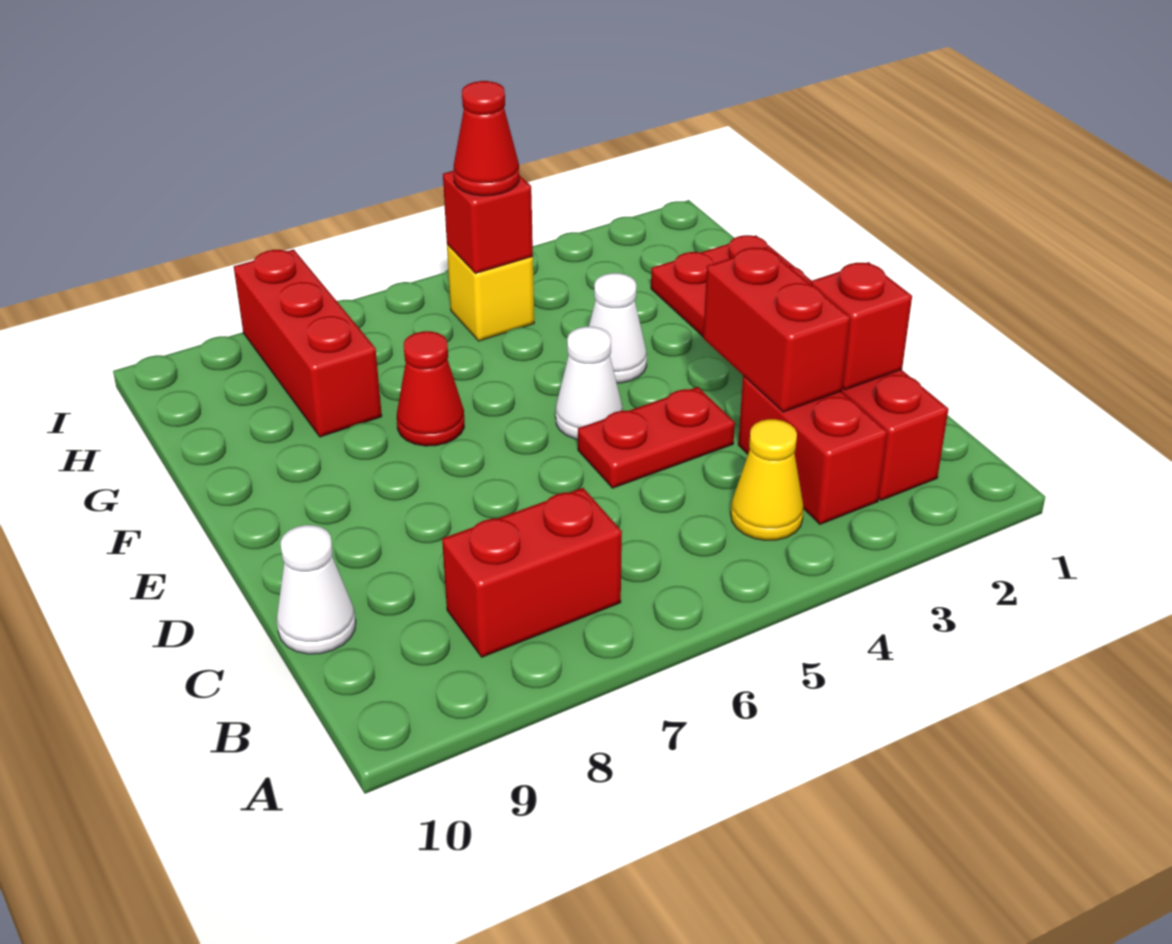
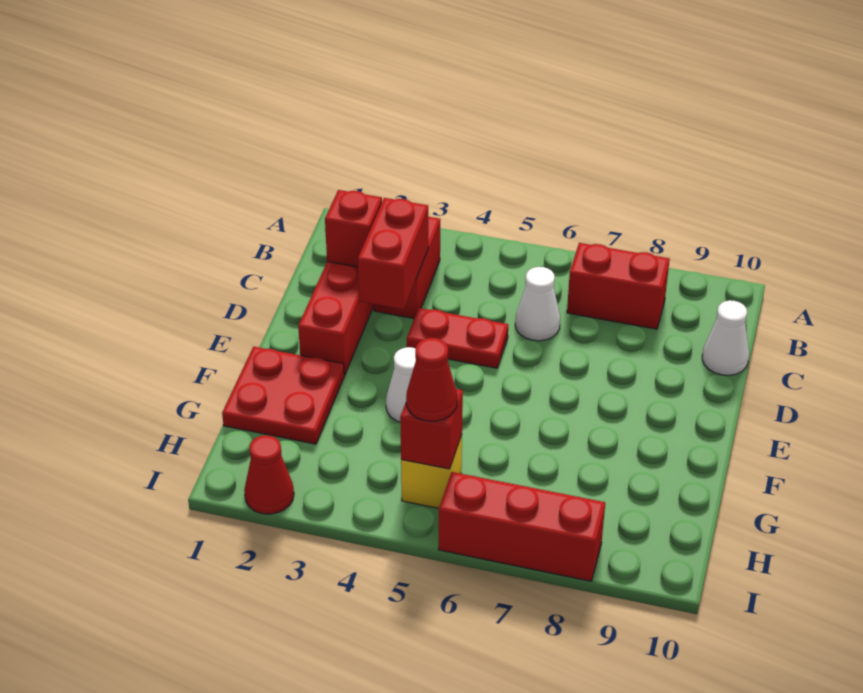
yellow cone B4 level 1 -> none
white cone E5 level 1 -> white cone C6 level 1
red cone F7 level 1 -> red cone I2 level 1
red brick G8:I8 level 1 -> red brick I6:I8 level 1

